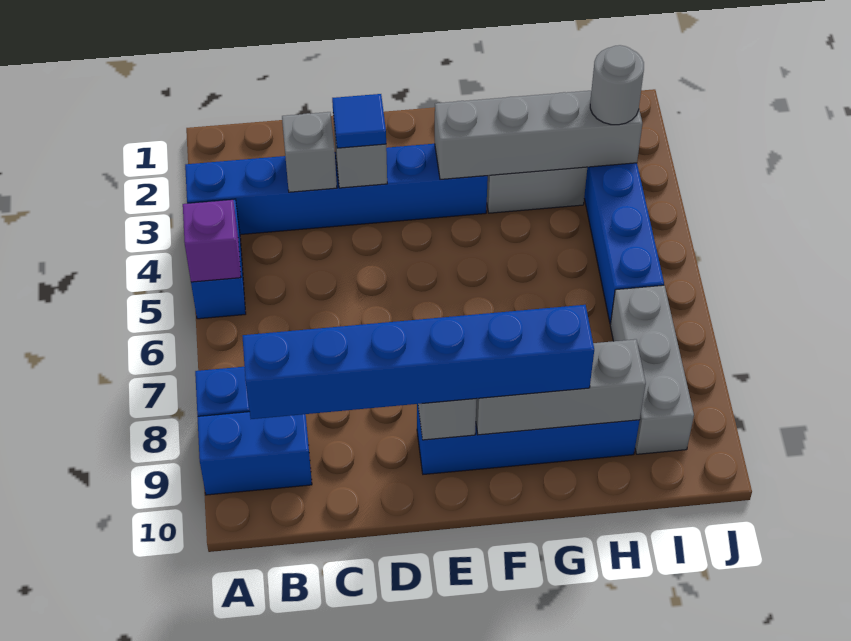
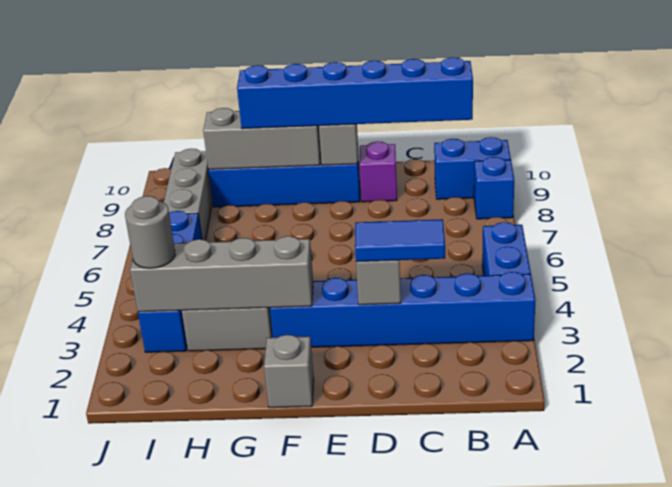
purple brick A5 level 2 -> purple brick D9 level 1
grey brick C3 level 2 -> grey brick F1 level 1
blue tile D3 level 3 -> blue tile C3:D3 level 3

